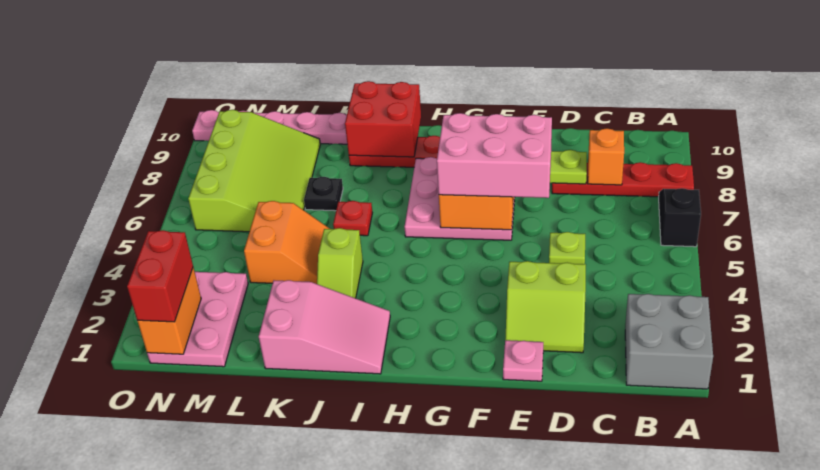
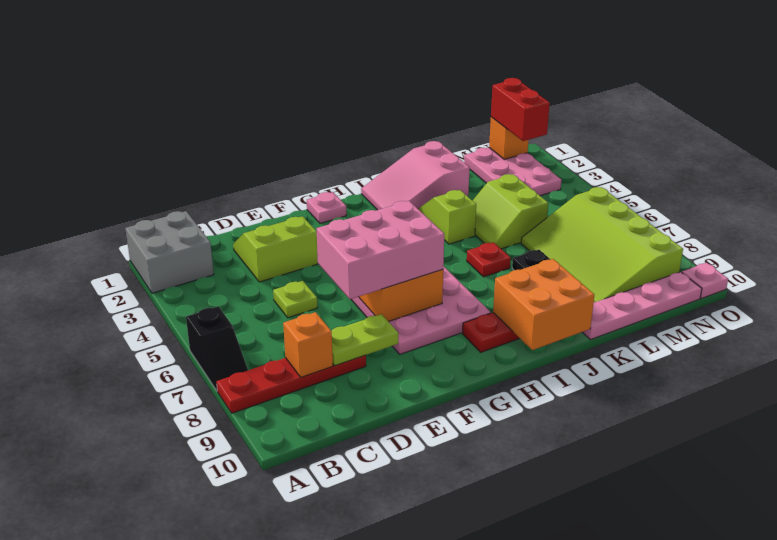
pink plate E1 level 1 -> pink plate G1 level 1
red brick I9:J10 level 2 -> orange brick I9:J10 level 2
orange slope K4:L5 level 1 top L -> lime slope K4:L5 level 1 top L
orange brick N1:N2 level 2 -> orange brick N1 level 2

